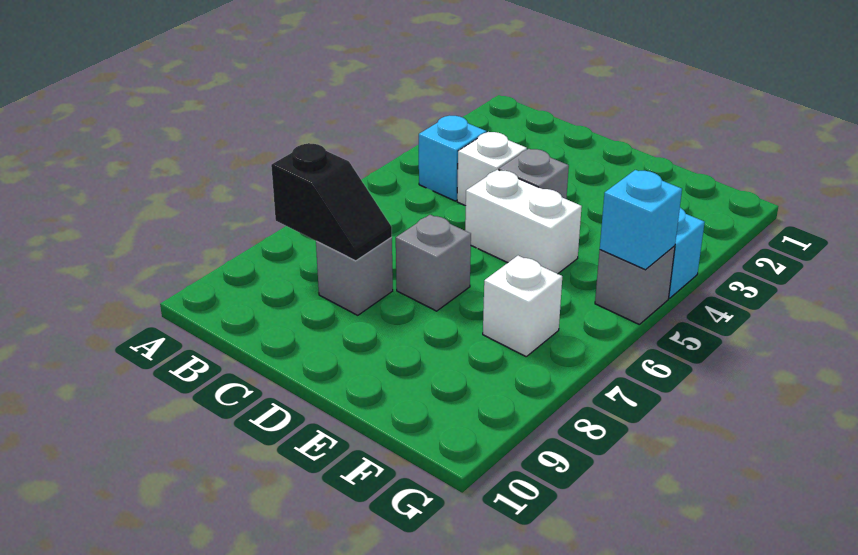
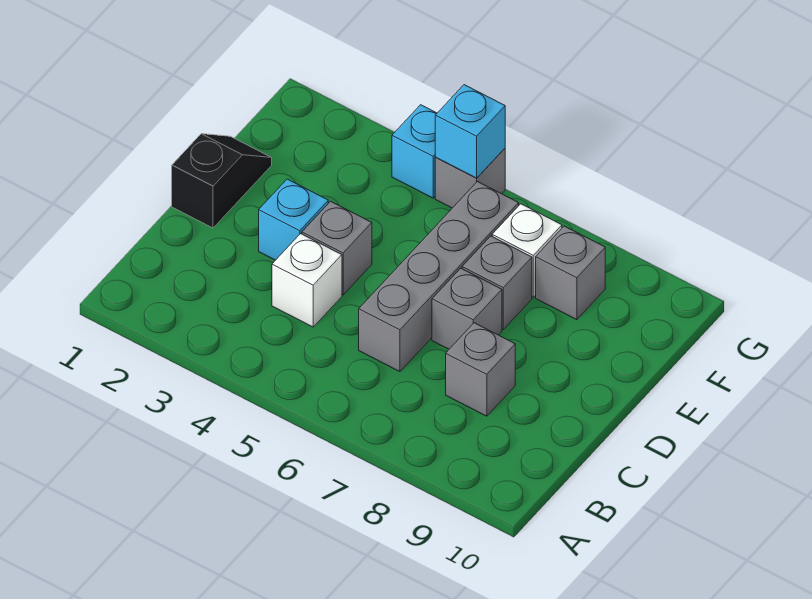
cyan brick B4 level 1 -> cyan brick D3 level 1
black slope B8:C8 level 2 top B -> black slope D1:E1 level 1 top D
none -> grey brick C6:F6 level 1
white brick D5:E5 level 1 -> none
none -> grey brick E7 level 1
none -> grey brick F8 level 1

